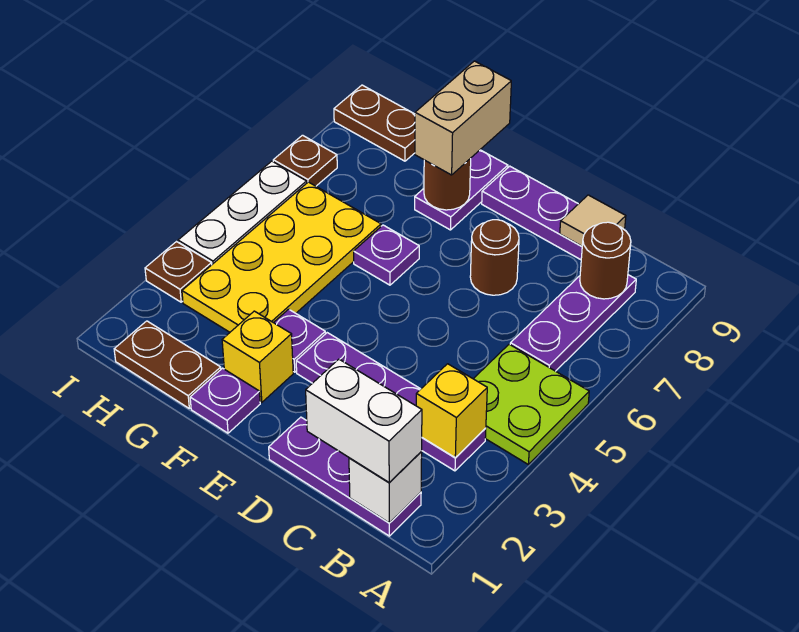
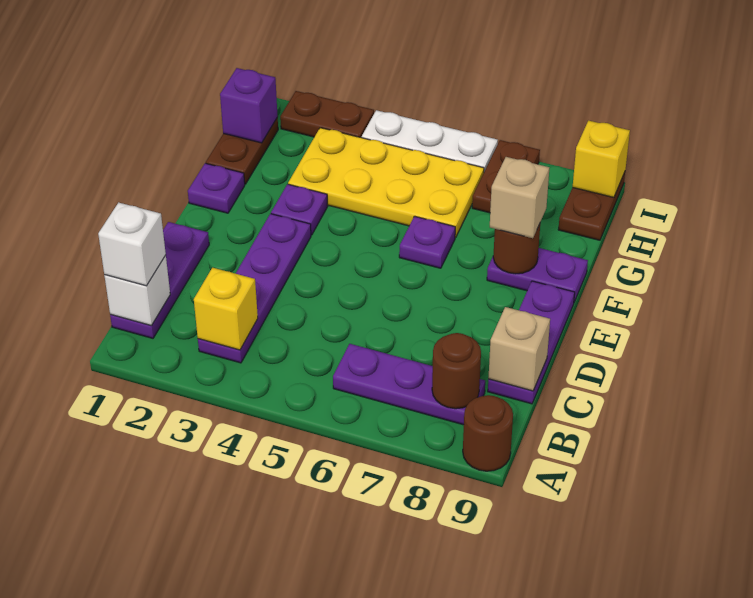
lime plate A4:B5 level 1 -> none
white brick B1:C1 level 3 -> white brick B1 level 3
tan tile C9 level 2 -> tan brick C9 level 2
brown round brick D7 level 1 -> brown round brick A9 level 1
yellow brick F2 level 1 -> yellow brick I9 level 2
tan brick F8:F9 level 3 -> tan brick F8 level 3
none -> purple brick H1 level 2
brown plate I3 level 1 -> brown plate I2:I3 level 1
brown plate I7 level 1 -> brown plate H7:I7 level 1

